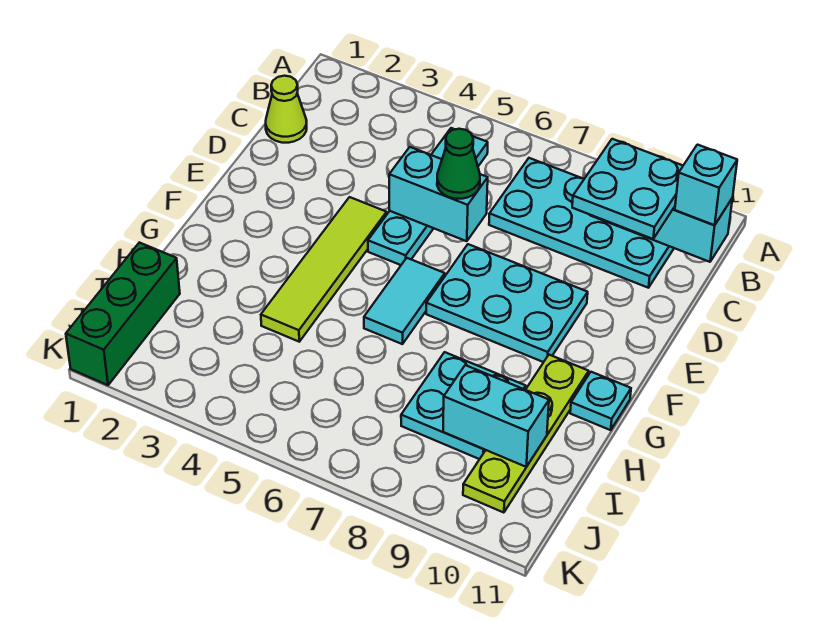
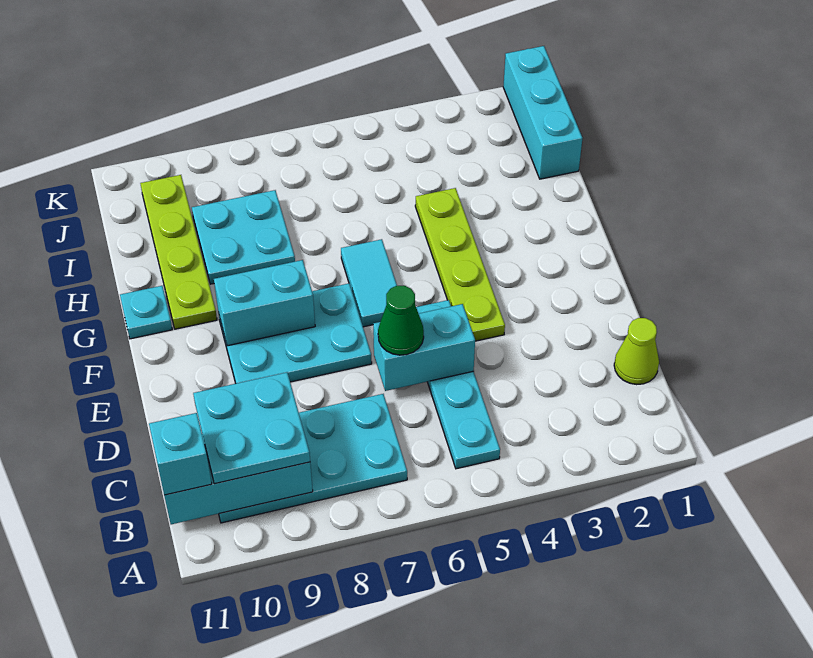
lime tile E4:H4 level 1 -> lime plate E4:H4 level 1
green brick I1:K1 level 1 -> cyan brick I1:K1 level 1
cyan brick I9:I10 level 2 -> cyan brick F8:F9 level 2

